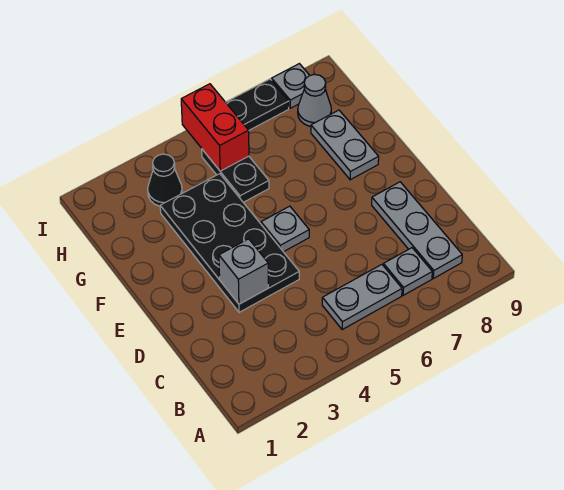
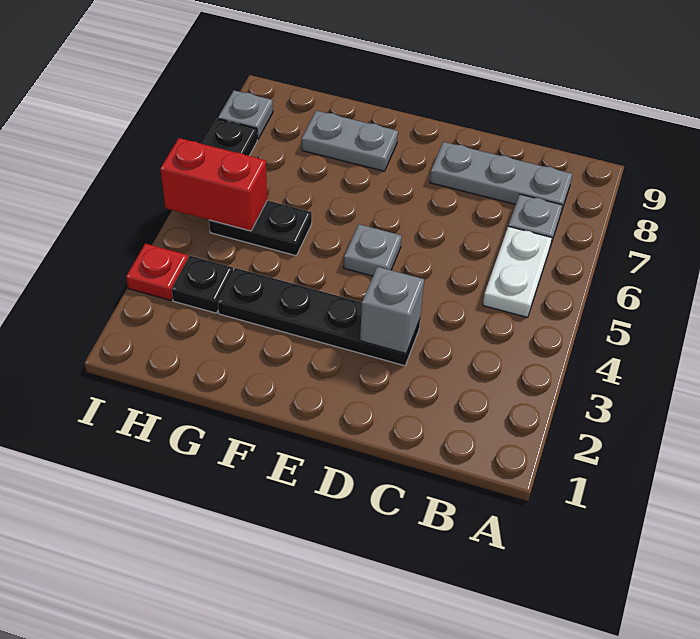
grey plate B5:B6 level 1 -> white plate B5:B6 level 1
black plate D3:G4 level 1 -> black plate D3:G3 level 1
black cone H3 level 1 -> black plate H3 level 1
grey cone H8 level 1 -> none
none -> red plate I3 level 1

